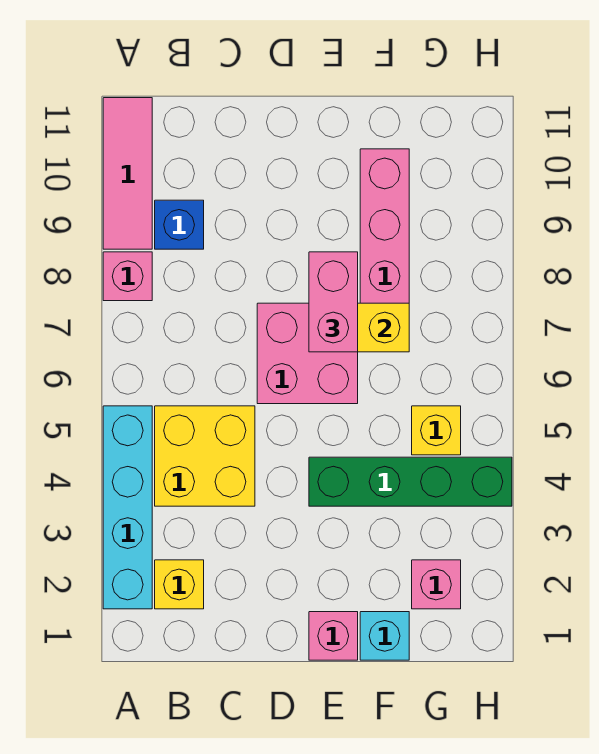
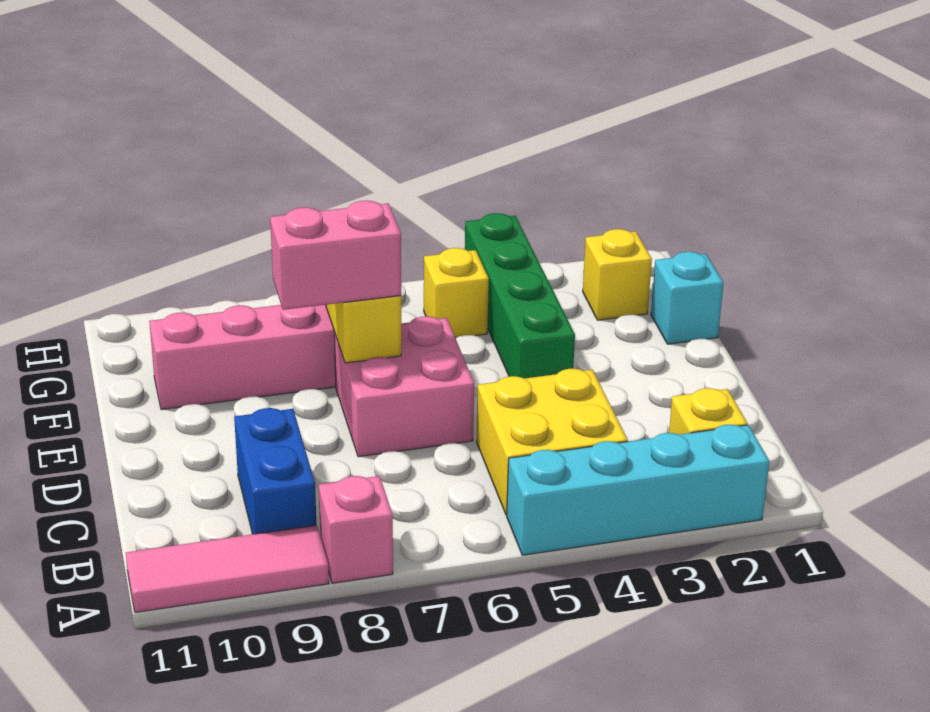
blue brick B9 level 1 -> blue brick B9:C9 level 1
pink brick E1 level 1 -> none
pink brick G2 level 1 -> yellow brick G2 level 1

